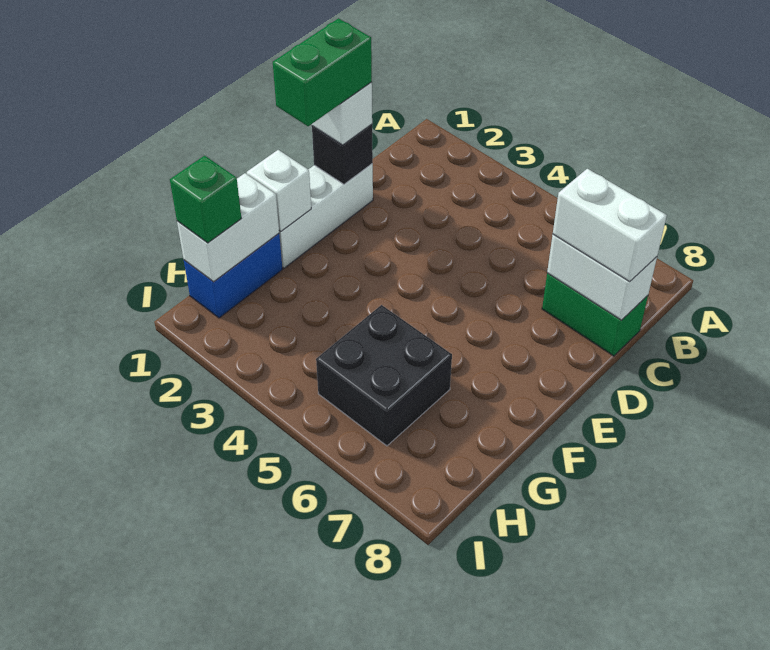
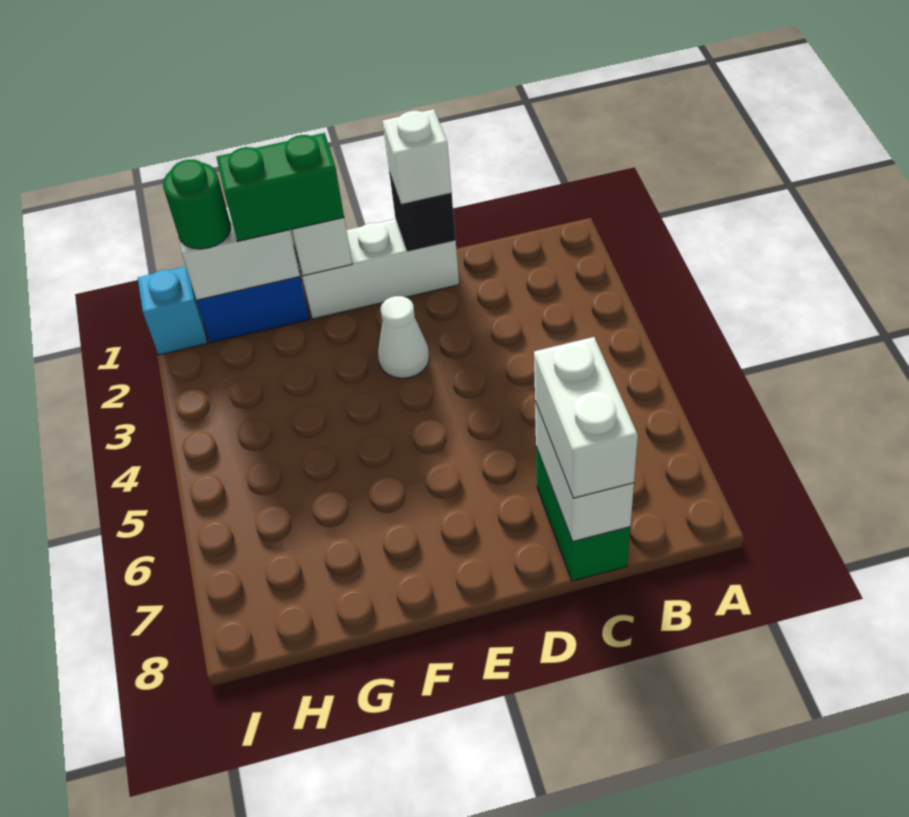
green brick D1:E1 level 4 -> green brick F1:G1 level 3
none -> white cone E3 level 1
black brick G5:H6 level 1 -> none
green brick H1 level 3 -> green round brick H1 level 3
none -> cyan brick I1 level 1

